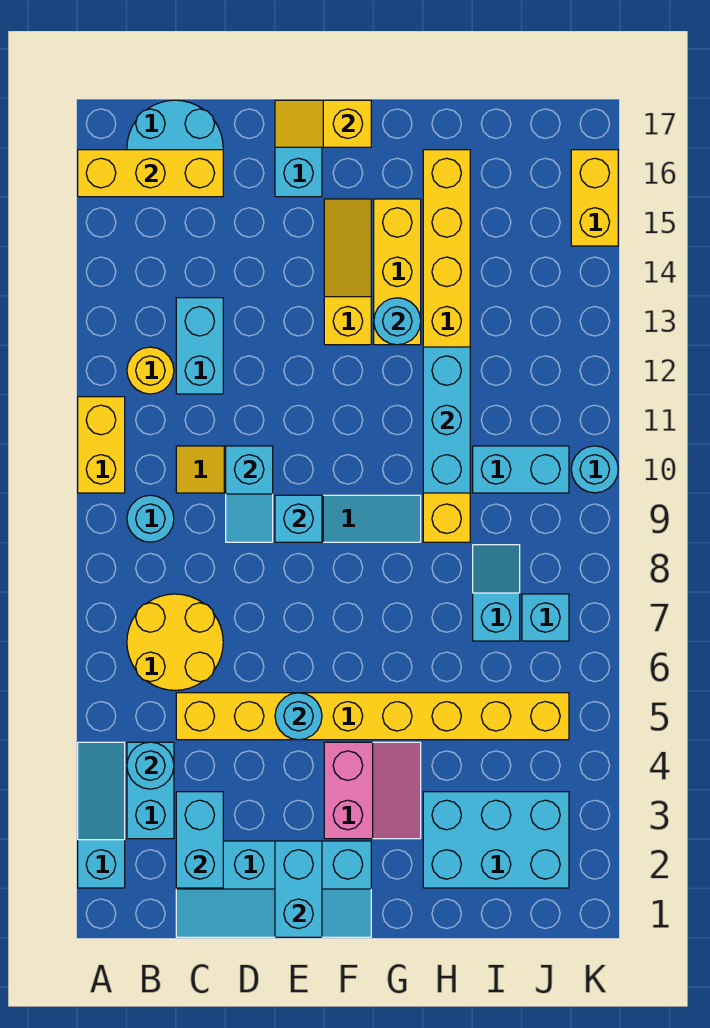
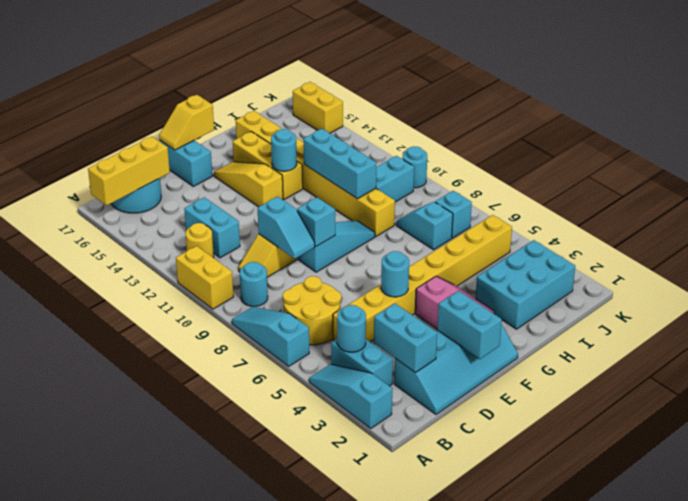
none -> cyan slope A6:A8 level 1 top 6

